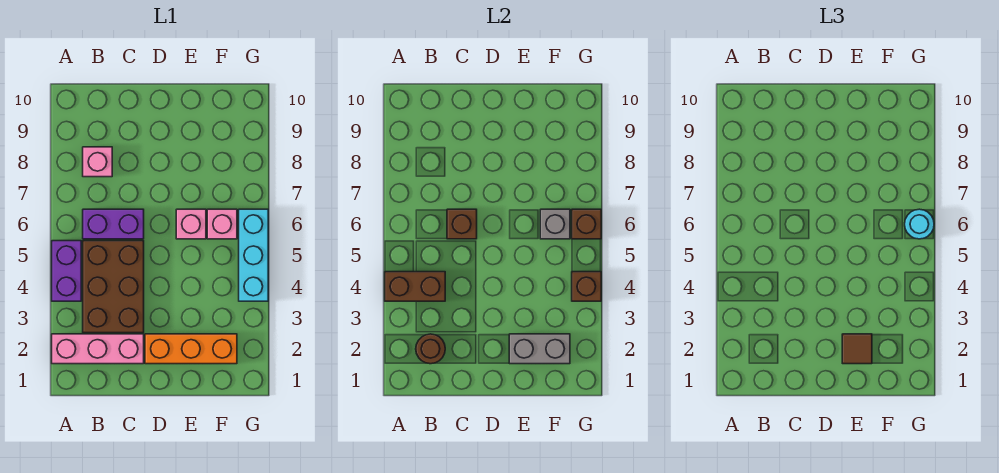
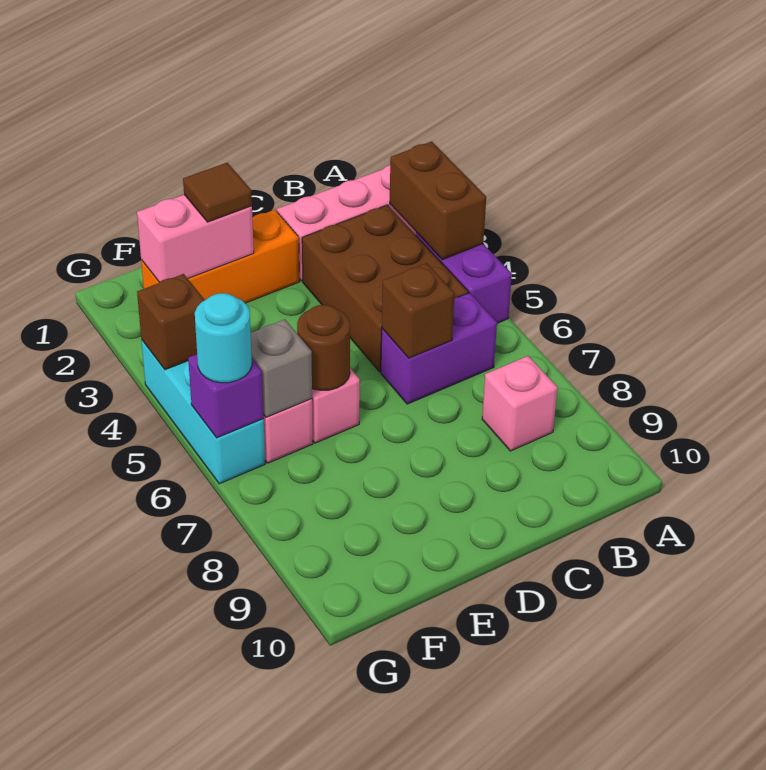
brown brick A4:B4 level 2 -> brown brick A3:A4 level 2
brown round brick B2 level 2 -> brown round brick E6 level 2
grey brick E2:F2 level 2 -> pink brick E2:F2 level 2
brown brick G6 level 2 -> purple brick G6 level 2

